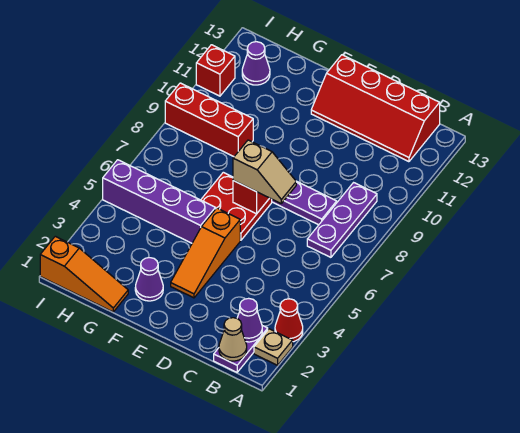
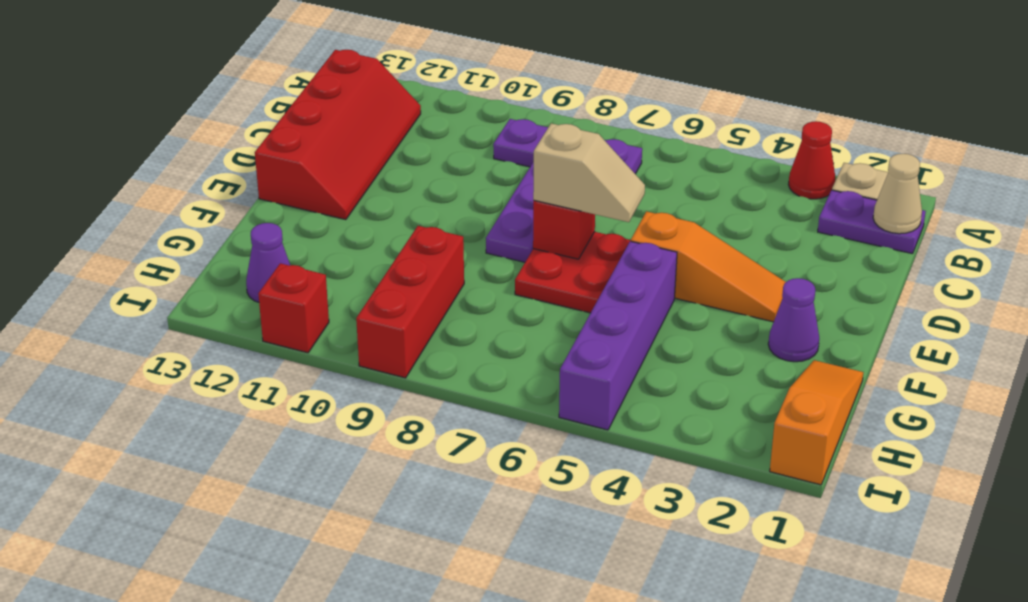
purple cone B2 level 2 -> none
tan slope D7:E7 level 3 top E -> tan slope E6:E7 level 3 top 7

